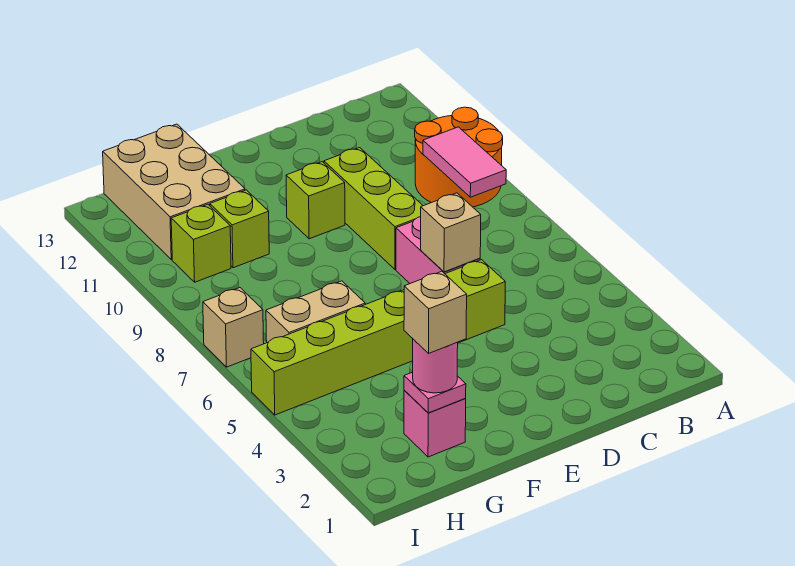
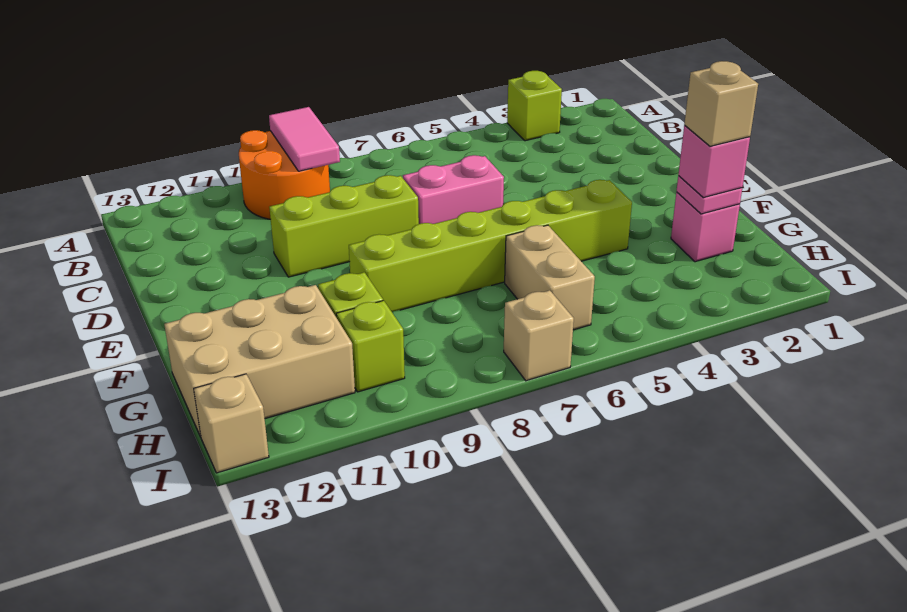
pink tile B8:B9 level 2 -> pink tile A9:B9 level 2
lime brick D5:I5 level 1 -> lime brick F4:F9 level 1
tan brick D6 level 2 -> tan brick I13 level 1
lime brick E10 level 1 -> lime brick A3 level 1
pink round brick G2 level 3 -> pink brick G2 level 3

